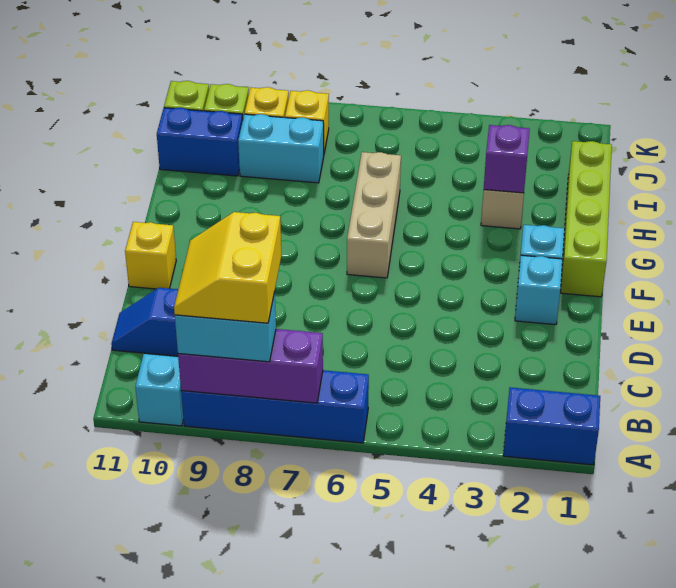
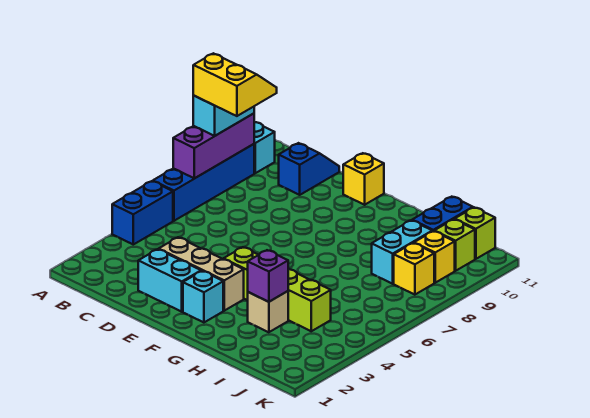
blue brick A1:A2 level 1 -> blue brick A4:A5 level 1
cyan brick E2 level 1 -> cyan brick D2:E2 level 1
lime brick F1:I1 level 1 -> lime brick F4:I4 level 1
tan brick F6:H6 level 1 -> tan brick D3:F3 level 1

